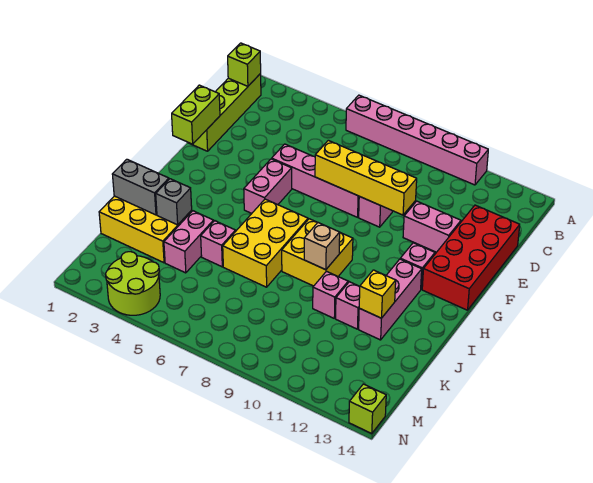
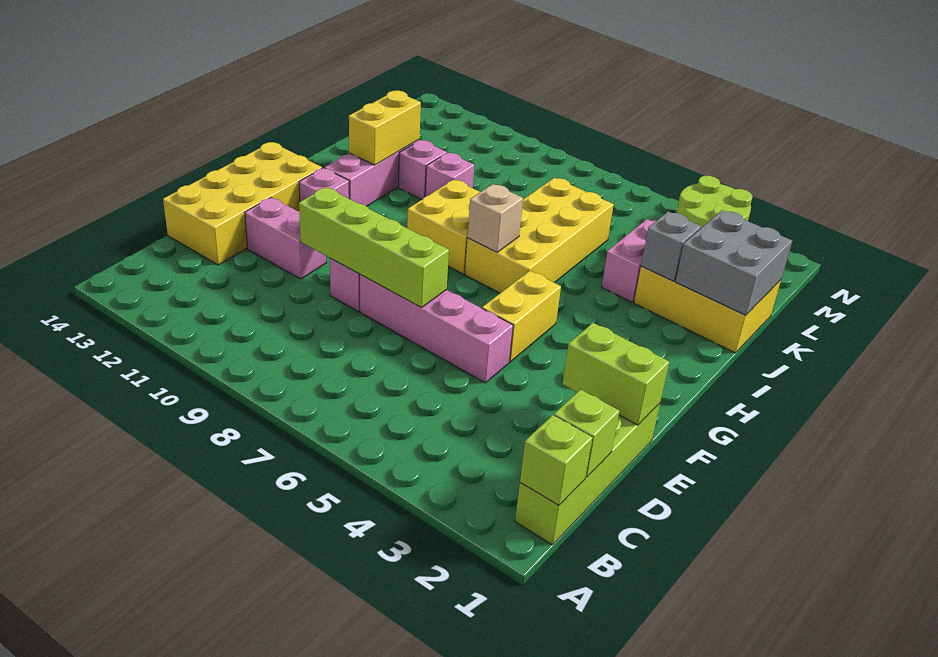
pink brick A6:A11 level 1 -> none
red brick D13:G14 level 1 -> yellow brick D13:G14 level 1
lime brick E1:F1 level 2 -> lime brick E1:E2 level 2
yellow brick E7:E10 level 2 -> lime brick E7:E10 level 2
pink brick F5:G5 level 1 -> yellow brick F5:G5 level 1
yellow brick H6:J7 level 1 -> yellow brick H6:K7 level 1
tan brick I9 level 2 -> tan brick H7 level 2
grey brick J1:J2 level 2 -> grey brick J1:K2 level 2
pink brick J5 level 1 -> none
yellow brick J12 level 2 -> yellow brick I12:J12 level 2
lime brick N14 level 1 -> lime brick C1 level 2

